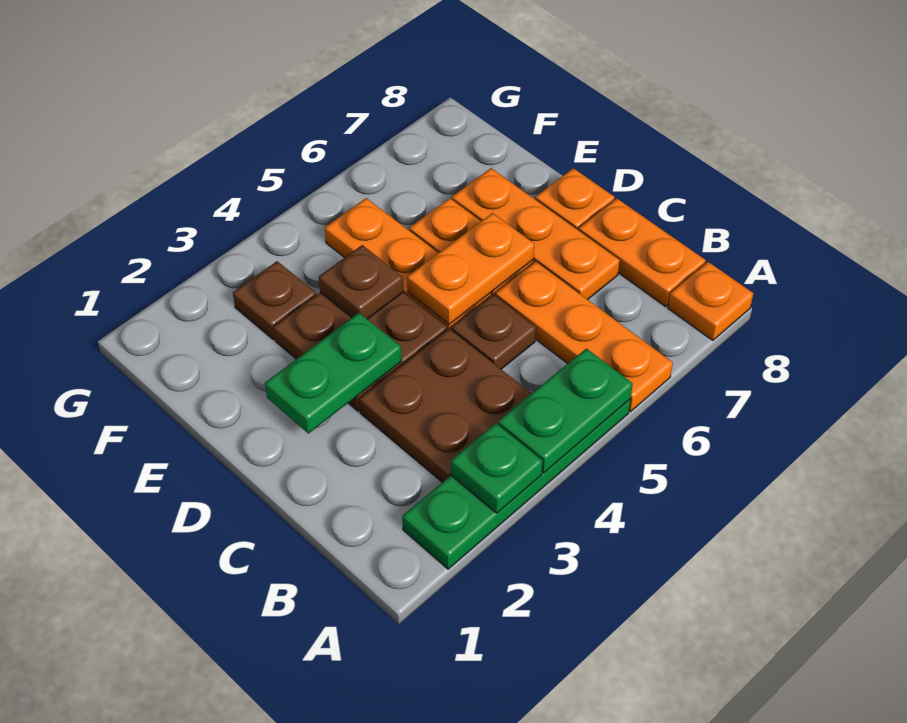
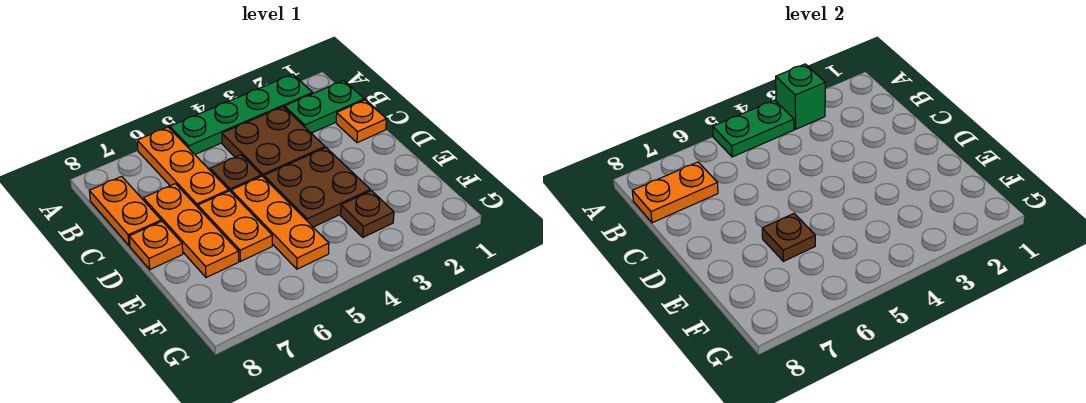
green plate A3 level 2 -> green brick A3 level 2
orange plate A8 level 1 -> orange plate C1 level 1
green plate D2:D3 level 2 -> green plate B1:B2 level 1
orange plate D5:D6 level 2 -> orange plate B7:B8 level 2
brown plate E4 level 2 -> brown plate E6 level 2

